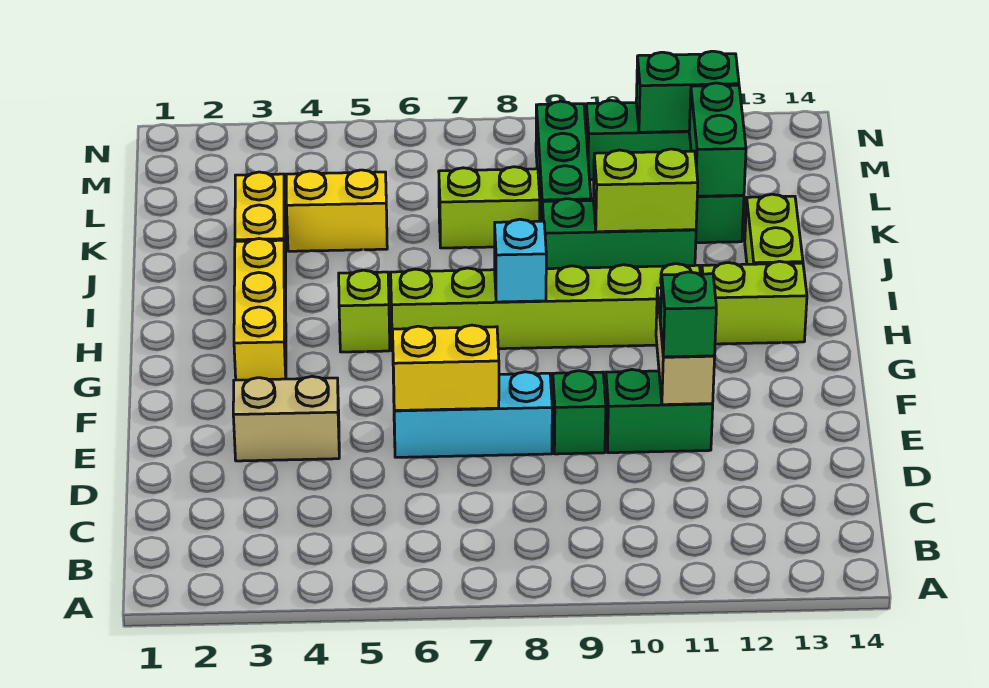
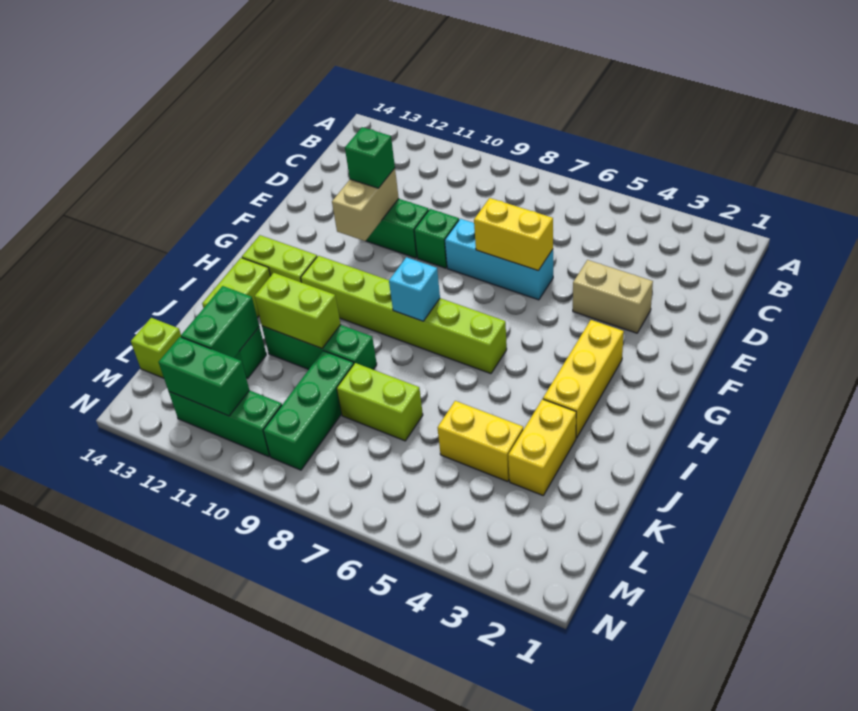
lime brick H5 level 1 -> lime brick L14 level 1

